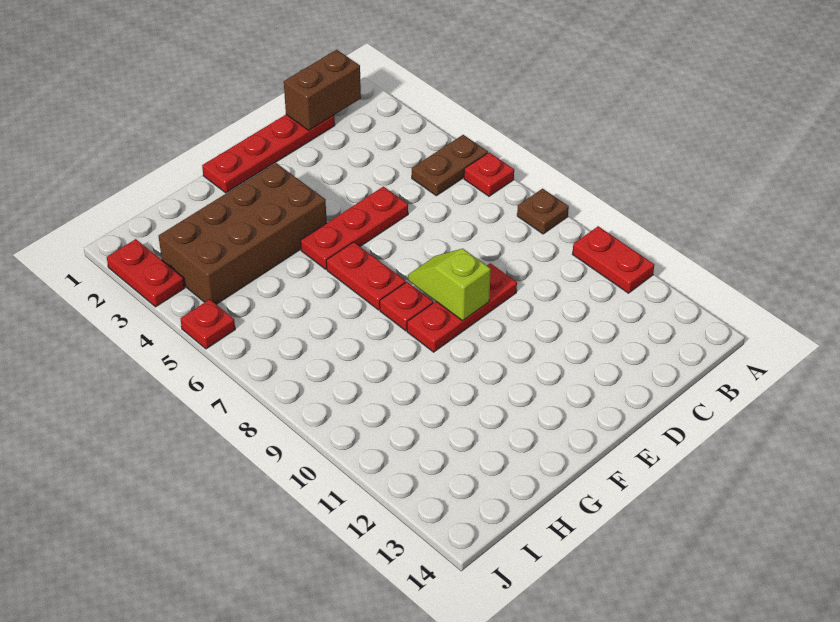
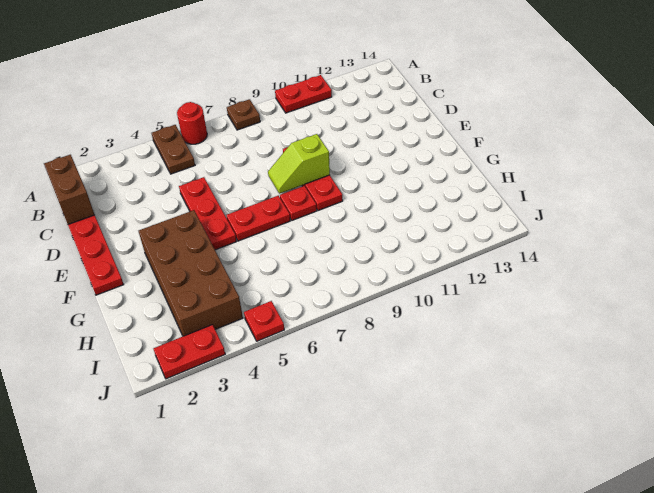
red plate A6 level 1 -> red round brick A6 level 1

